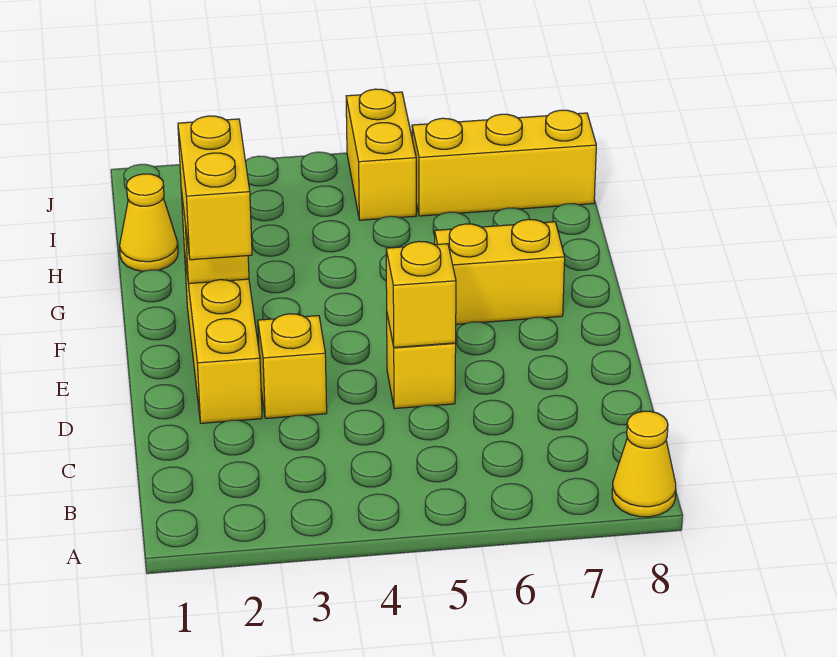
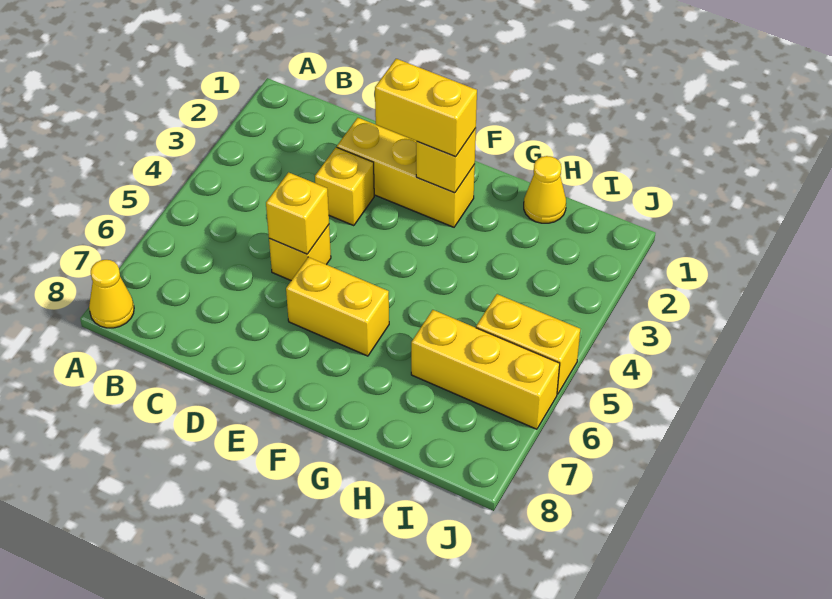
yellow brick F6:F7 level 1 -> yellow brick E6:F6 level 1
yellow brick I6:I8 level 1 -> yellow brick H6:J6 level 1

